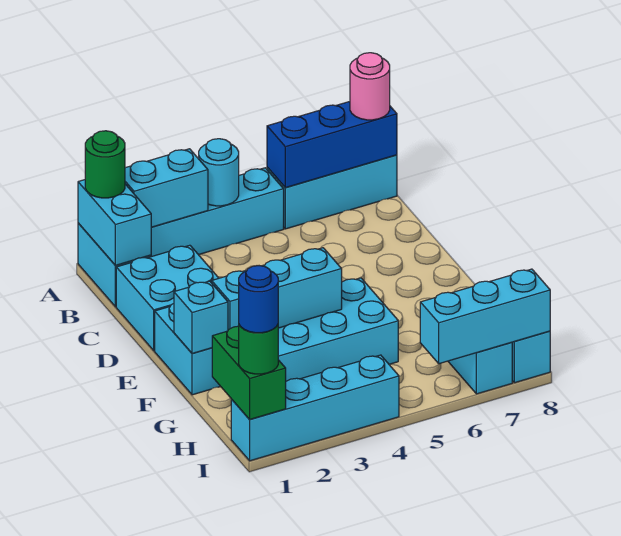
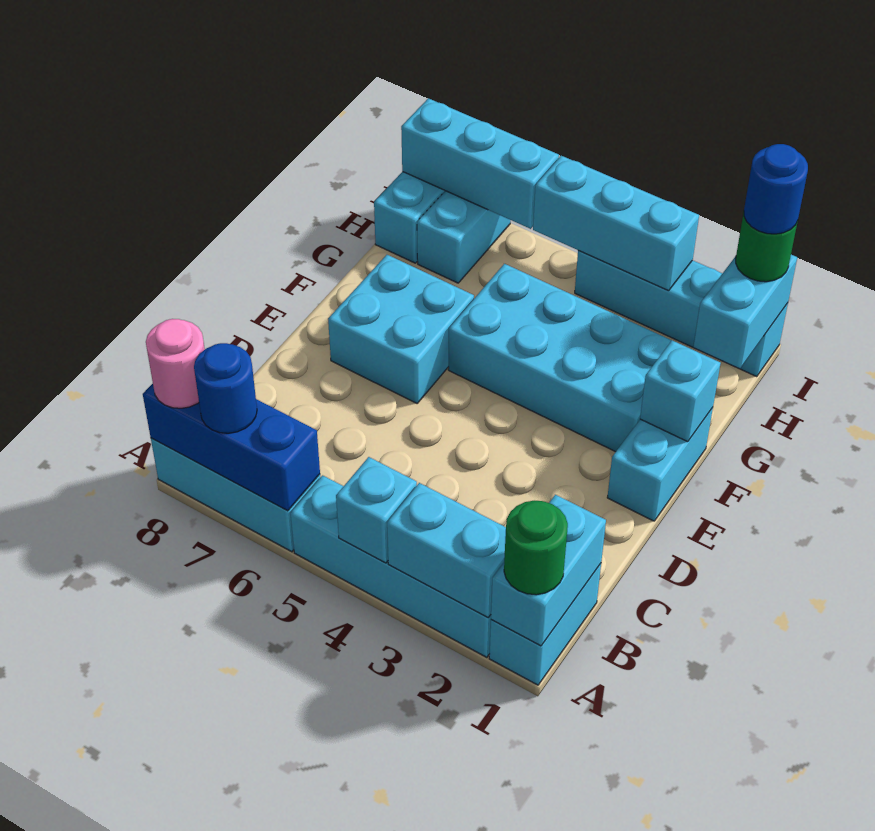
cyan round brick A4 level 2 -> cyan brick A4 level 2
none -> blue round brick A7 level 3
cyan brick C1:D2 level 1 -> cyan brick E6:F7 level 1
cyan brick F2:F4 level 2 -> cyan brick I3:I5 level 2
green brick H1:I1 level 2 -> cyan brick H1:I1 level 2

